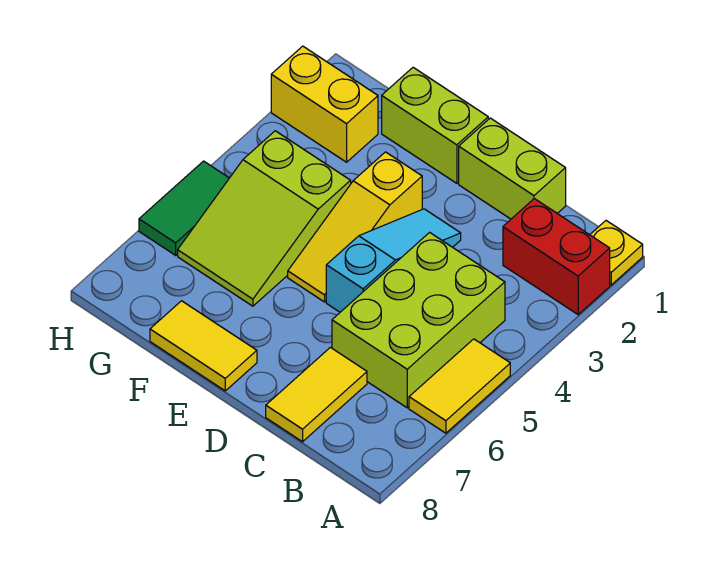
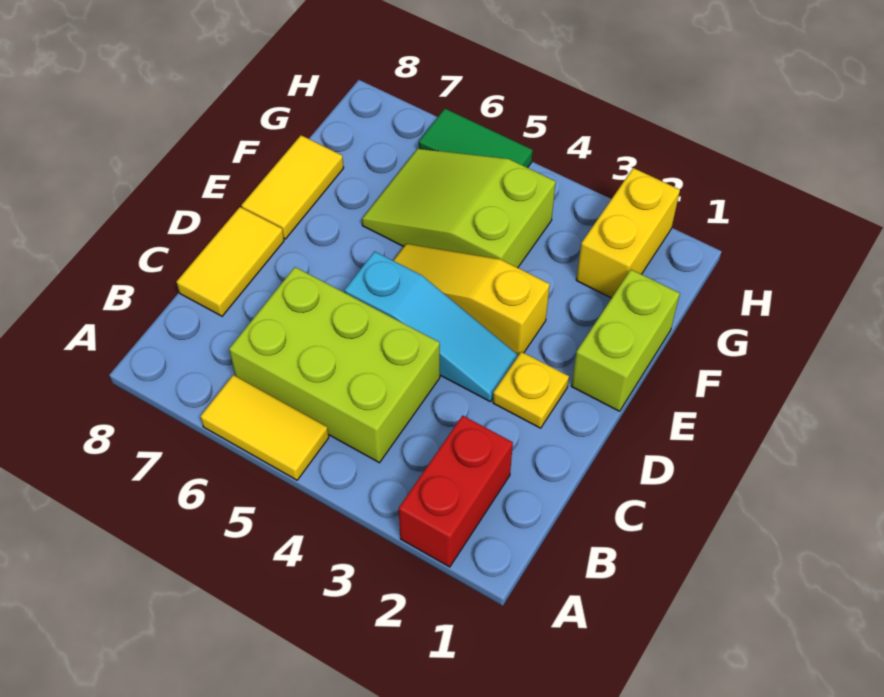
yellow plate A1 level 1 -> yellow plate D2 level 1
lime brick C1:D1 level 1 -> none
yellow tile C7:C8 level 1 -> yellow tile C8:D8 level 1

